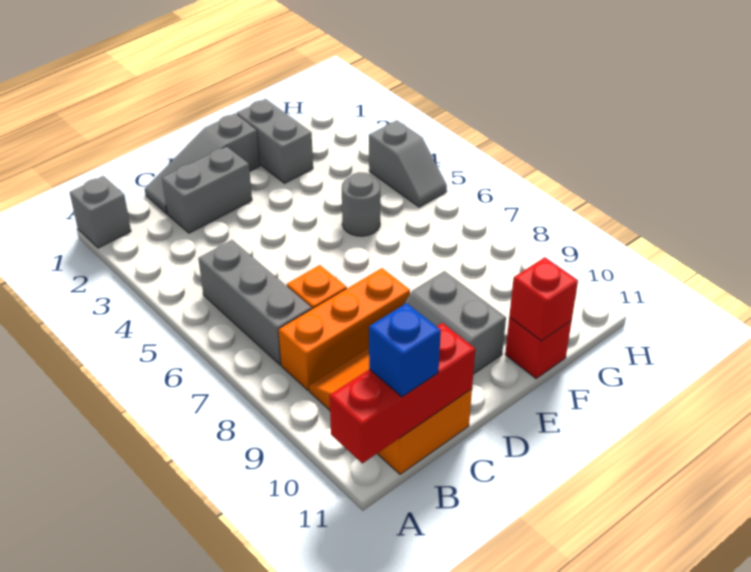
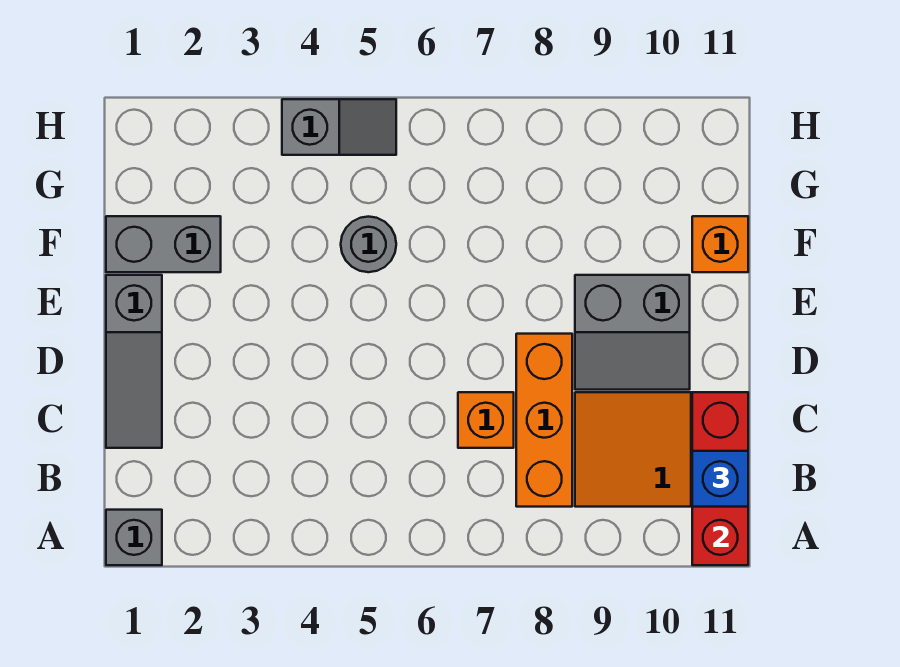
grey brick B5:B7 level 1 -> none
grey brick C2:D2 level 1 -> none
red brick F11 level 1 -> orange brick F11 level 1
red brick F11 level 2 -> none

